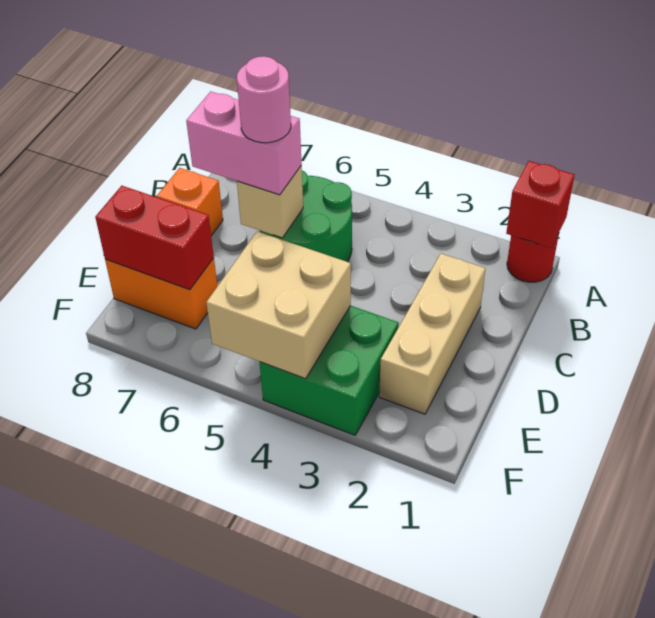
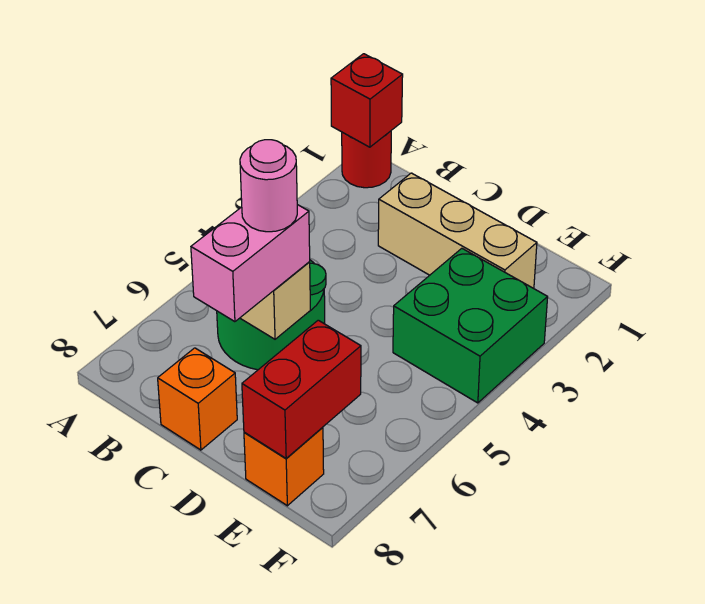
tan brick E4:F5 level 2 -> none
orange brick E7:E8 level 1 -> orange brick E8 level 1

